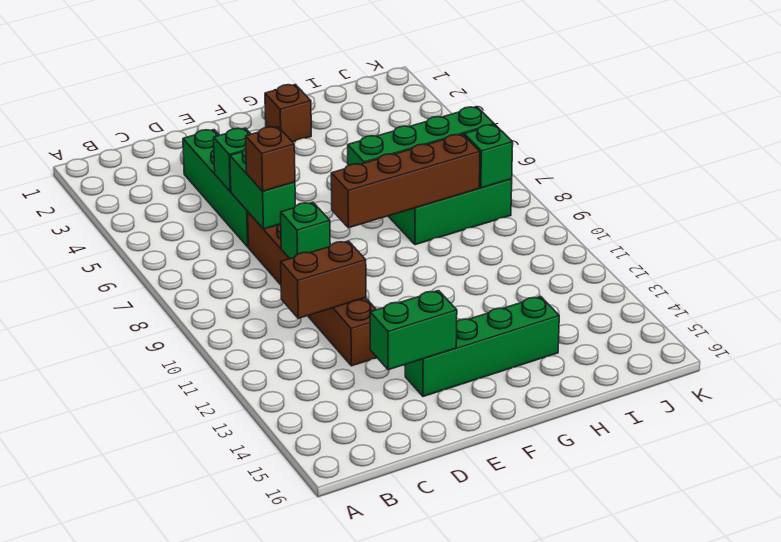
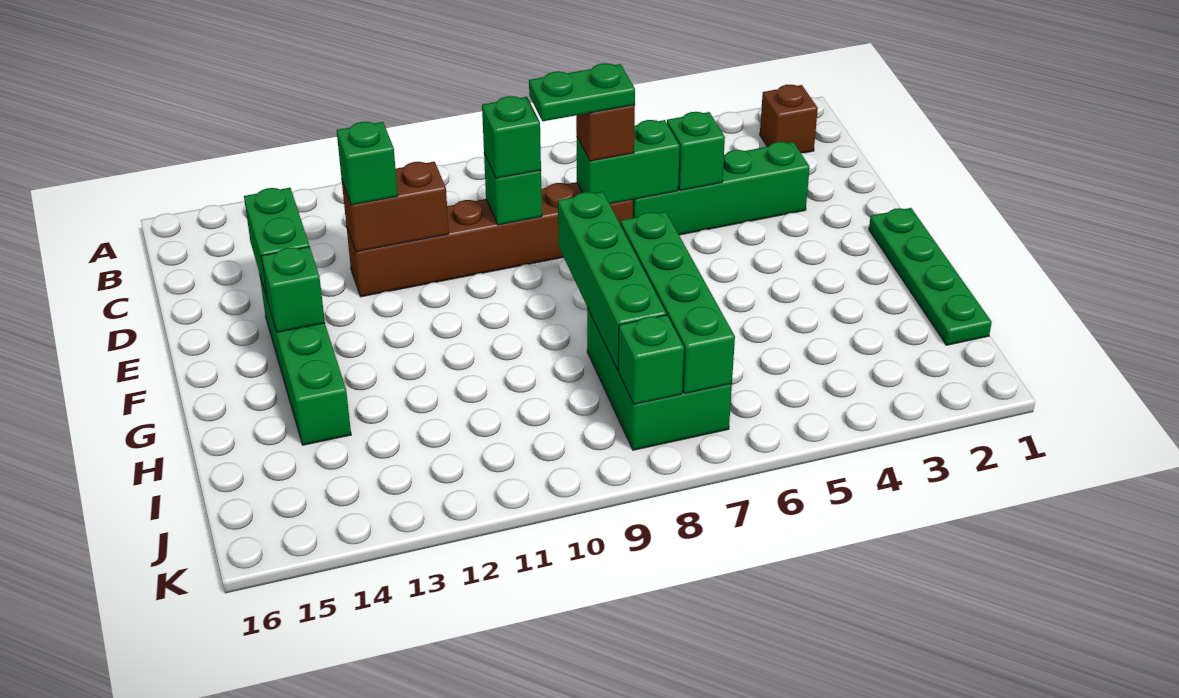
brown brick C11:D11 level 2 -> brown brick D11:D12 level 2
none -> green plate D7:D8 level 4
none -> green brick D9 level 3
none -> green brick D12 level 3
none -> green plate F1:I1 level 1
brown brick F8:I8 level 2 -> green brick F8:I8 level 2
none -> green brick F14 level 2
brown brick G2 level 1 -> brown brick B2 level 1

